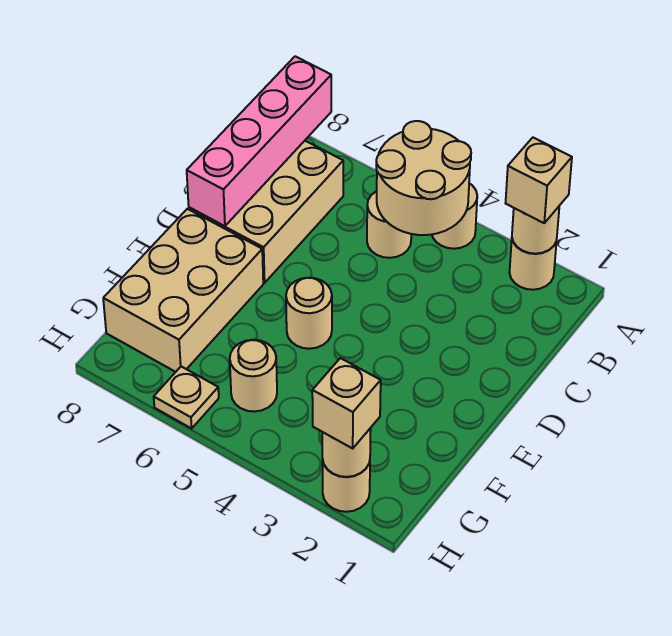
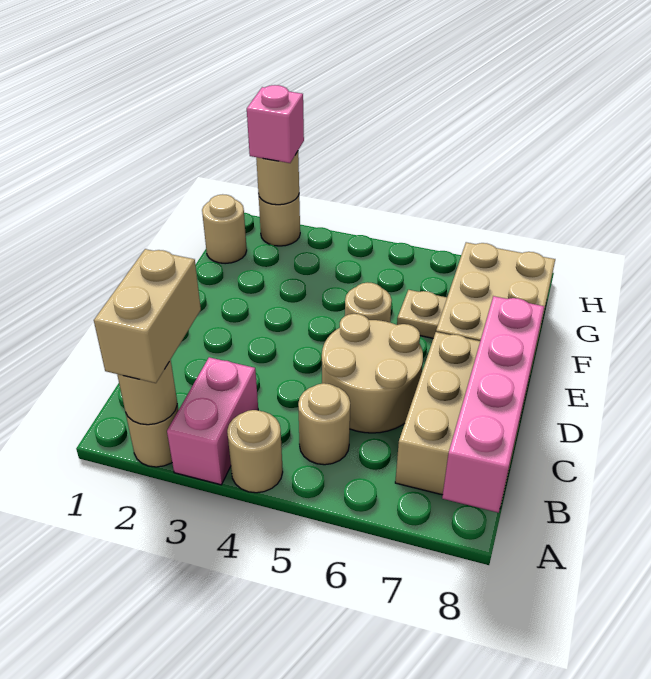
tan brick A2 level 3 -> tan brick A2:B2 level 3
none -> pink brick A3:B3 level 1
tan round brick A4:B5 level 2 -> tan round brick C5:D6 level 1
tan round brick G5 level 1 -> tan round brick G1 level 1
tan brick H2 level 3 -> pink brick H2 level 3
tan plate H6 level 1 -> tan plate F6 level 1

